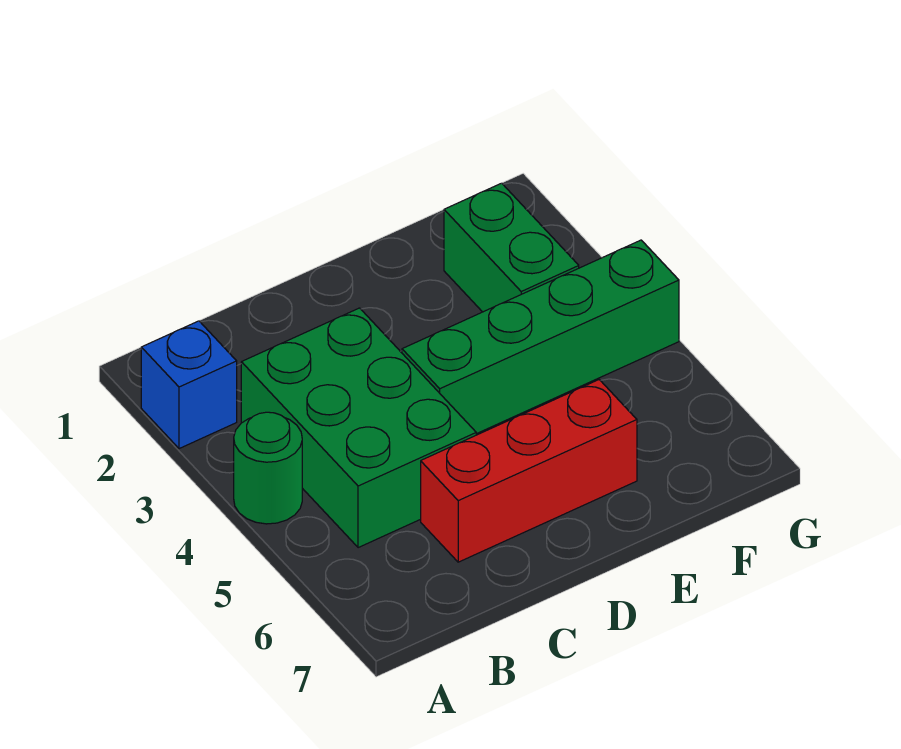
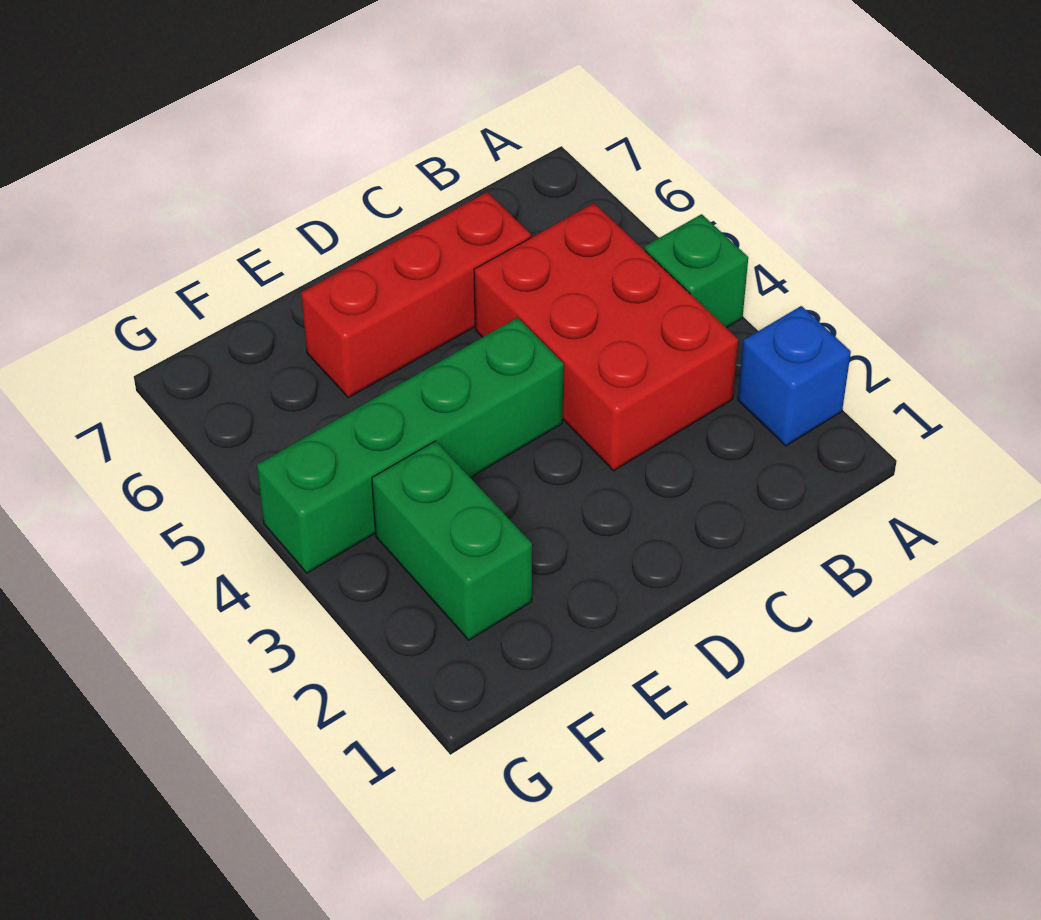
green round brick A4 level 1 -> green brick A4 level 1
green brick B3:C5 level 1 -> red brick B3:C5 level 1

